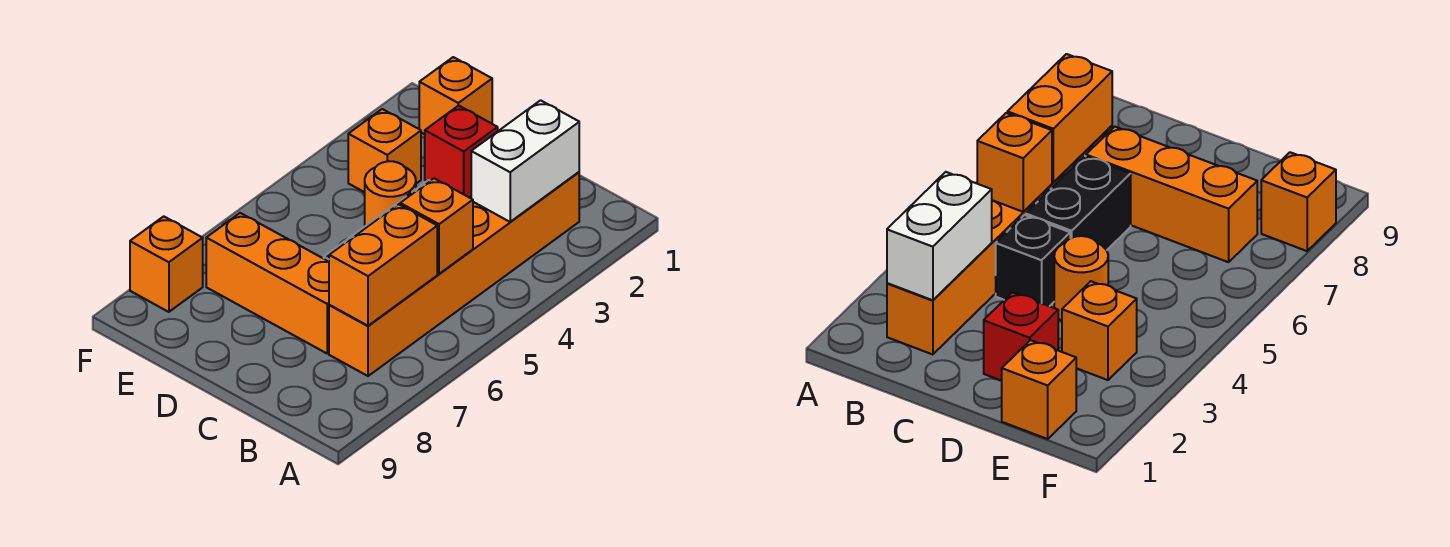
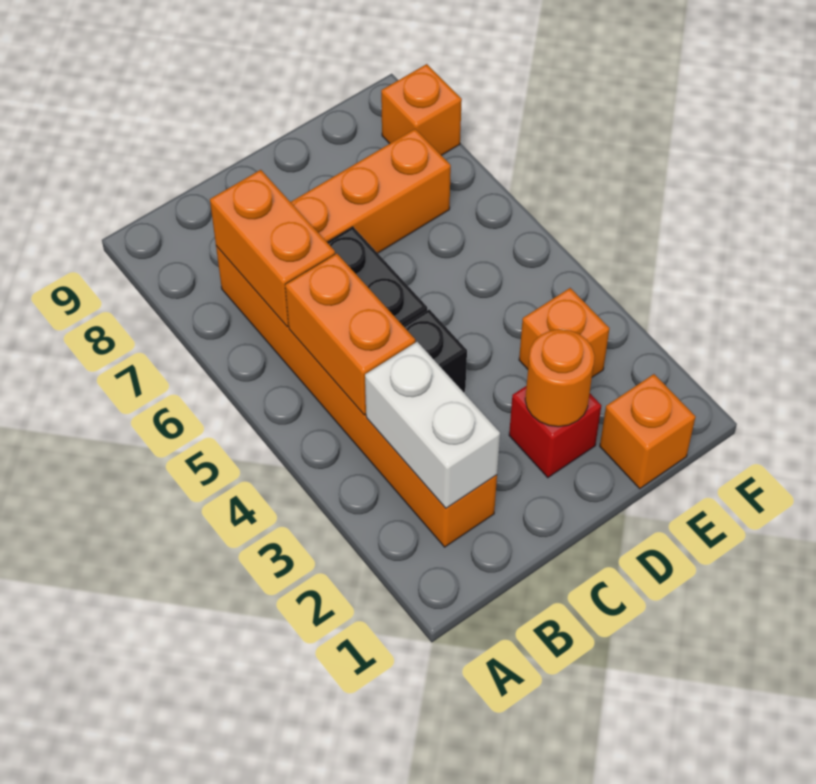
orange brick B5 level 2 -> orange brick B4:B5 level 2
orange round brick D4 level 1 -> orange round brick D2 level 2

